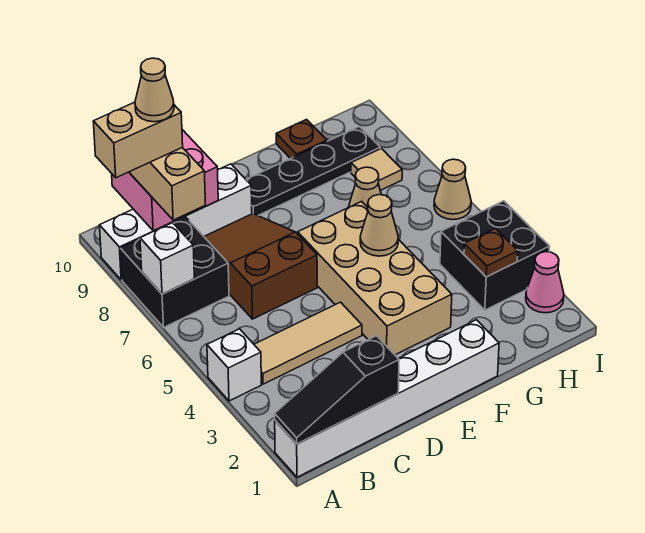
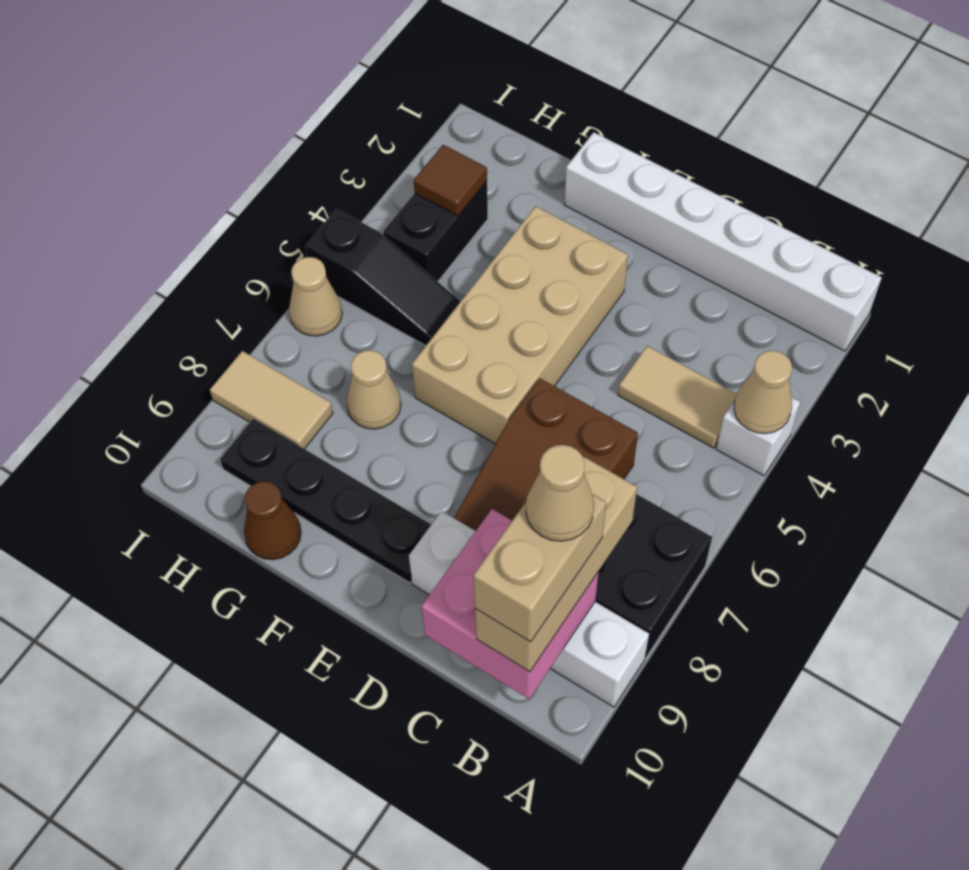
black slope A1:C1 level 2 top C -> black slope G5:I5 level 1 top I
white brick A7 level 2 -> none
tan brick A9:B9 level 4 -> tan brick B9:B10 level 4
tan tile B4:D4 level 1 -> tan tile B4:C4 level 1
tan cone F5 level 2 -> tan cone A4 level 2
brown plate G10 level 1 -> brown cone G10 level 1
black brick H3:I4 level 1 -> black brick H3:H4 level 1
brown plate H3 level 2 -> brown tile H3 level 2
tan tile H8 level 1 -> tan tile H8:I8 level 1
pink cone I2 level 1 -> none

